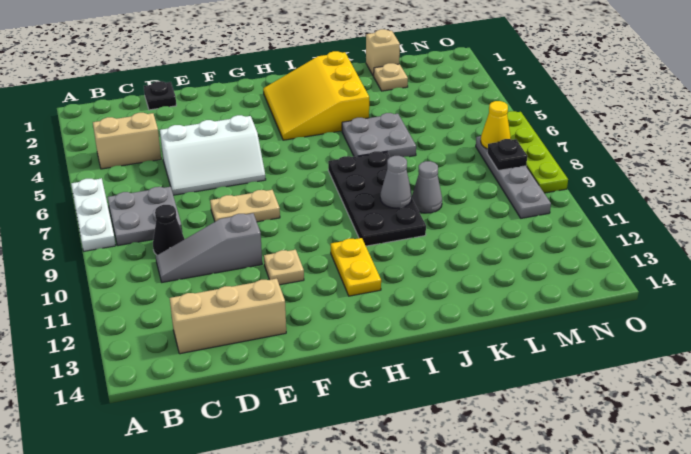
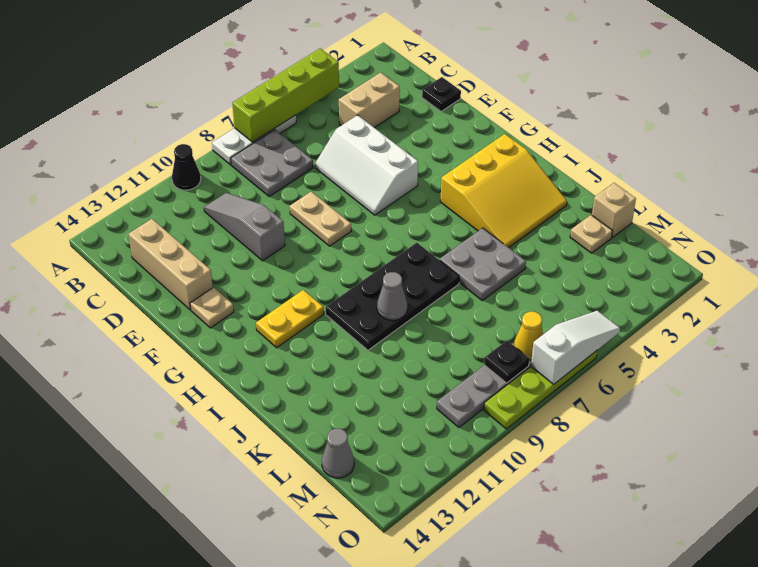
none -> lime brick A4:A7 level 2
tan brick B4:C4 level 1 -> tan brick C3:C4 level 1
black cone C9 level 1 -> black cone A10 level 1
tan plate F11 level 1 -> tan plate F13 level 1
yellow slope H2:J4 level 1 top J -> yellow slope H2:J4 level 1 top H
grey cone K9 level 1 -> grey cone M14 level 1
none -> white slope O5:O7 level 2 top 7

